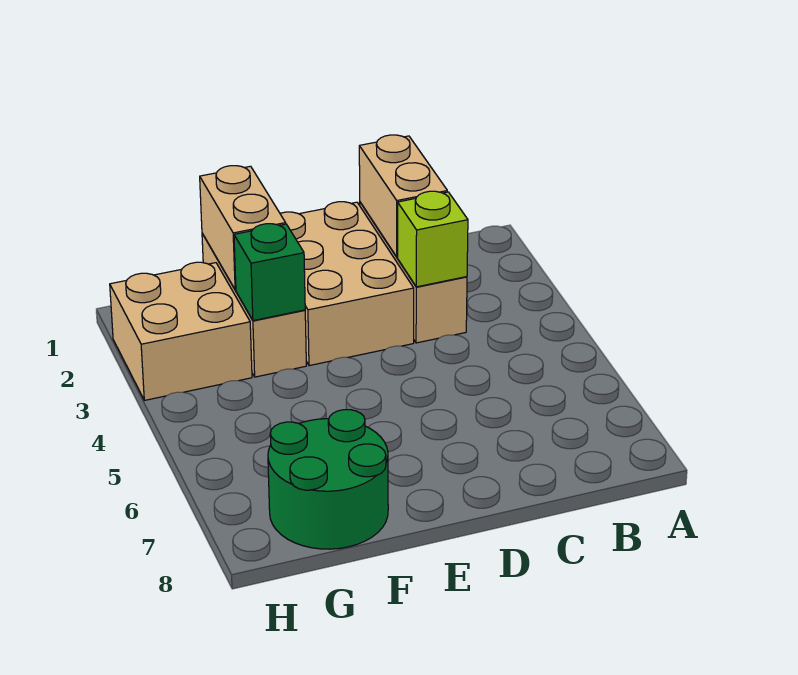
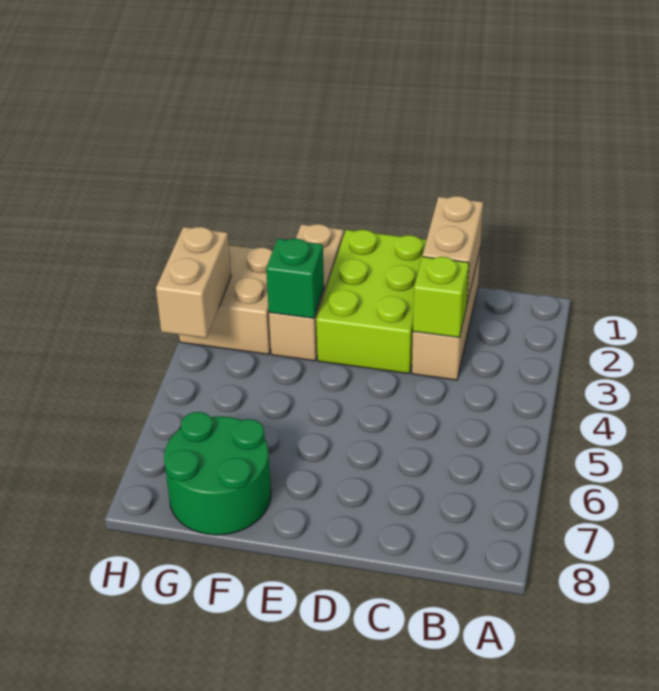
tan brick D1:E3 level 1 -> lime brick D1:E3 level 1
tan brick F1:F2 level 2 -> tan brick H3:H4 level 2

